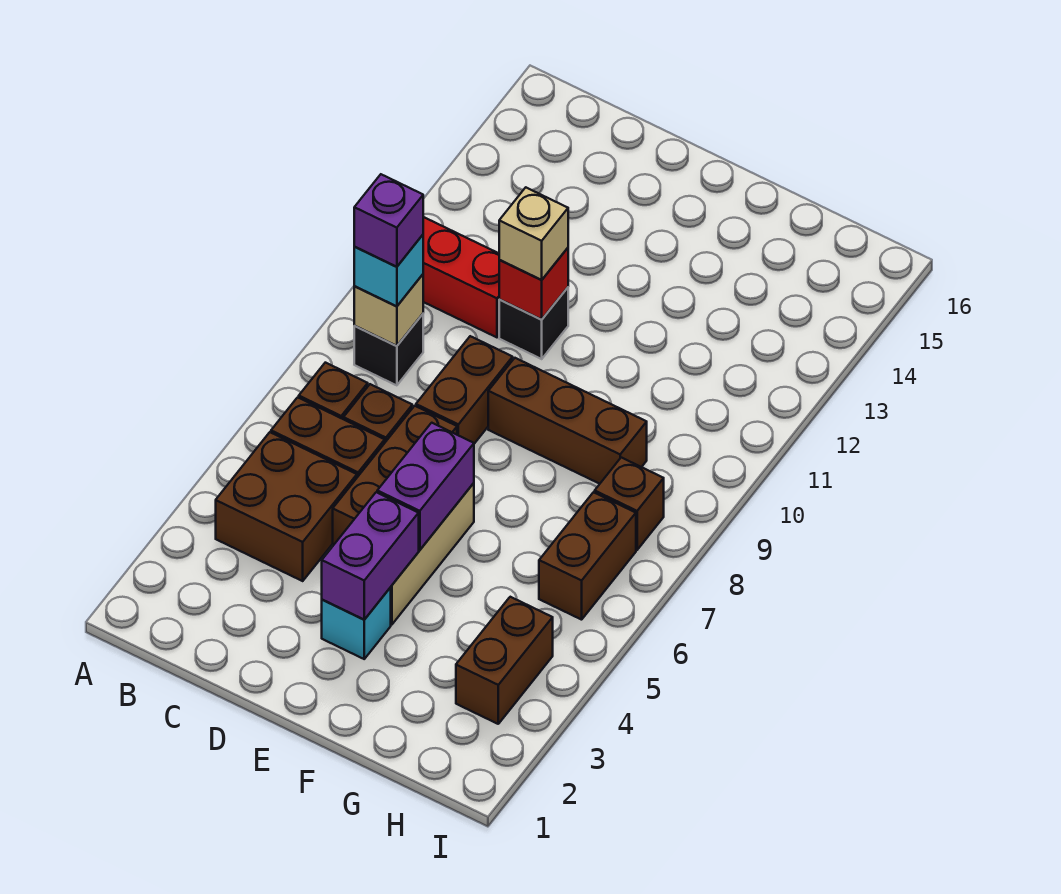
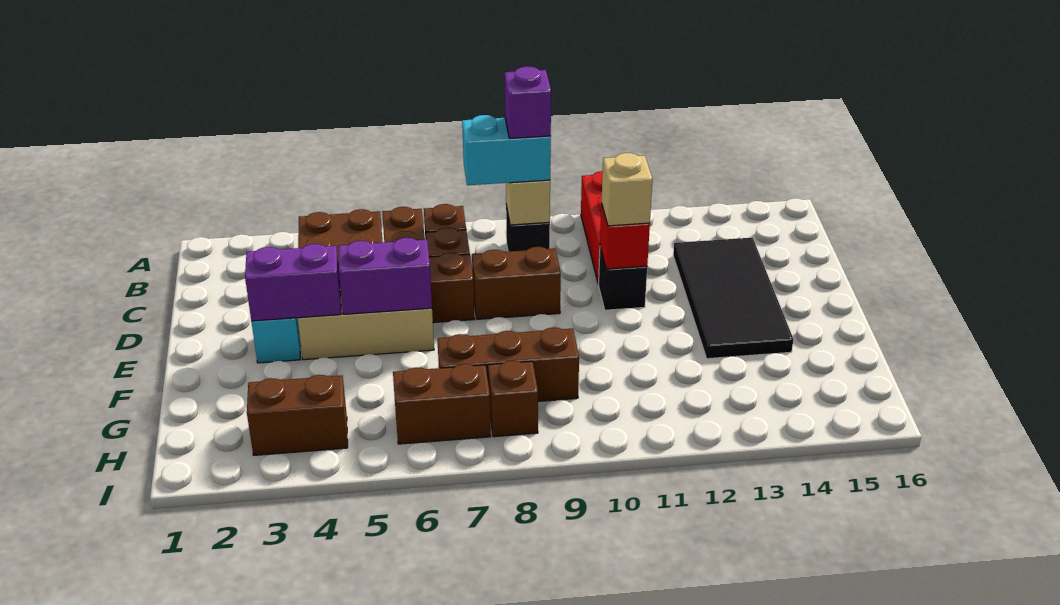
cyan brick B9 level 3 -> cyan brick B8:B9 level 3
none -> black tile C13:F14 level 1
brown brick E9:G9 level 1 -> brown brick G7:G9 level 1

